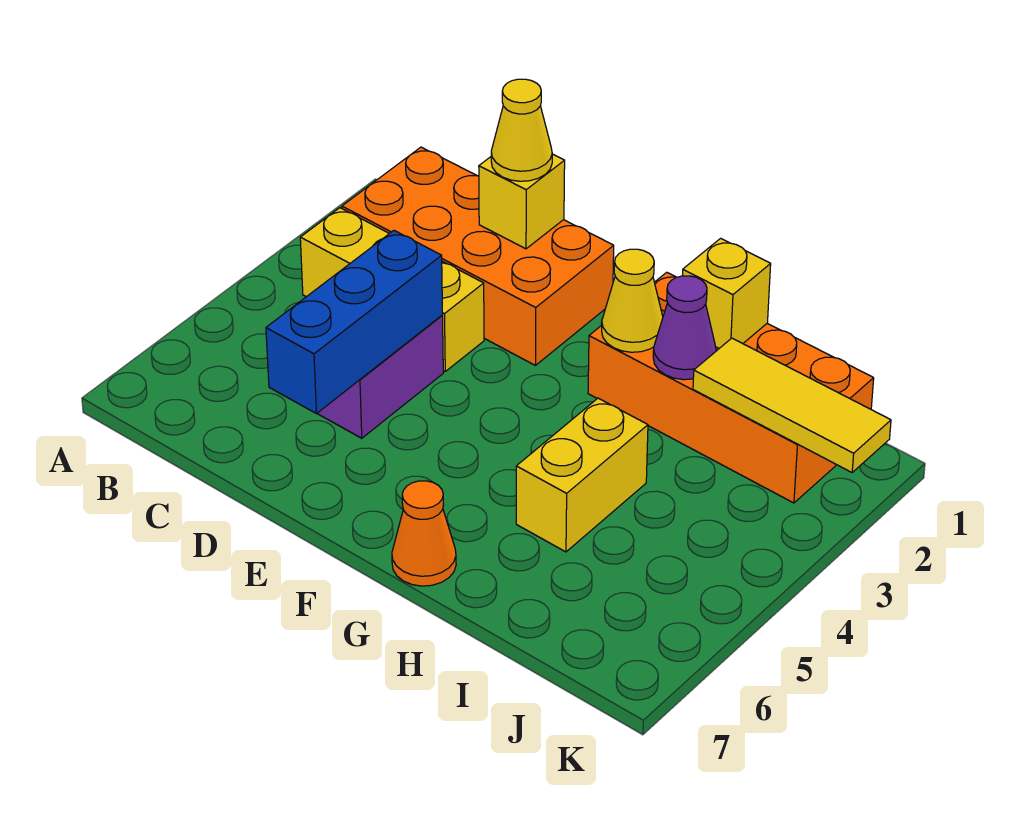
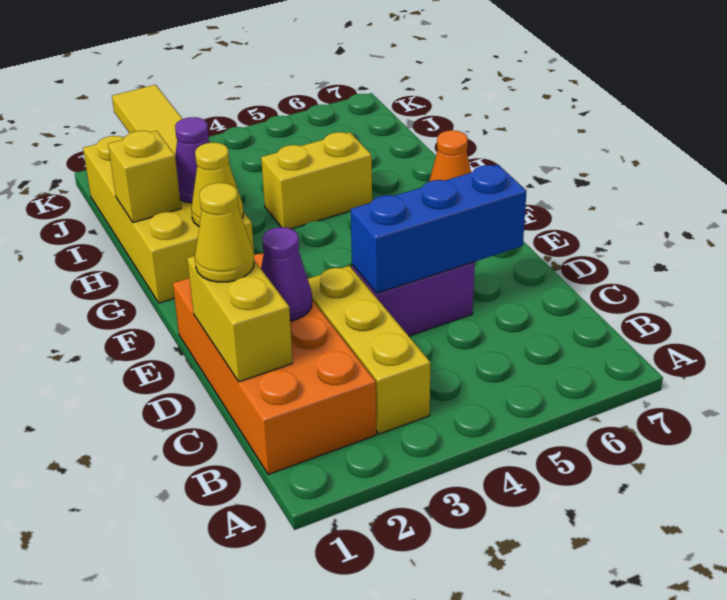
yellow brick D1 level 2 -> yellow brick C1:D1 level 2
none -> purple cone D2 level 2
orange brick G1:J2 level 1 -> yellow brick G1:J2 level 1

